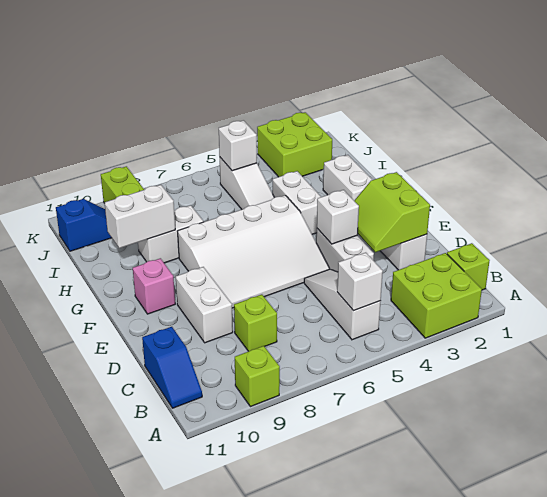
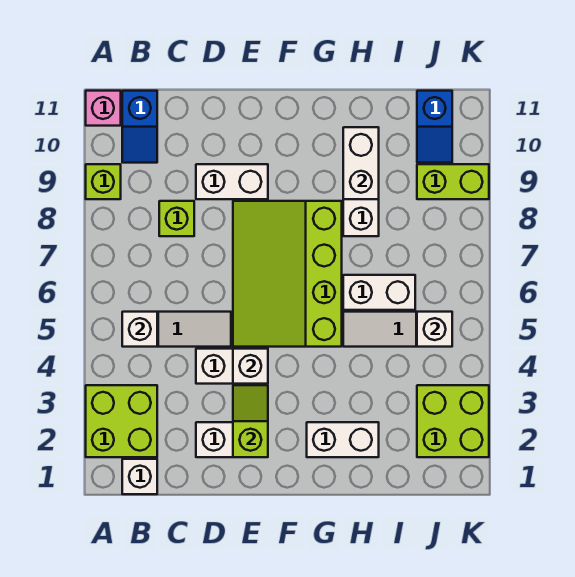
lime brick B1 level 1 -> white brick B1 level 1
blue slope B11:C11 level 1 top C -> blue slope B10:B11 level 1 top 11
lime slope D2:E3 level 2 top 2 -> lime slope E2:E3 level 2 top 2
white slope E5:G8 level 1 top G -> lime slope E5:G8 level 1 top G
pink brick F10 level 1 -> pink brick A11 level 1
white brick G4:H4 level 1 -> white brick H6:I6 level 1

